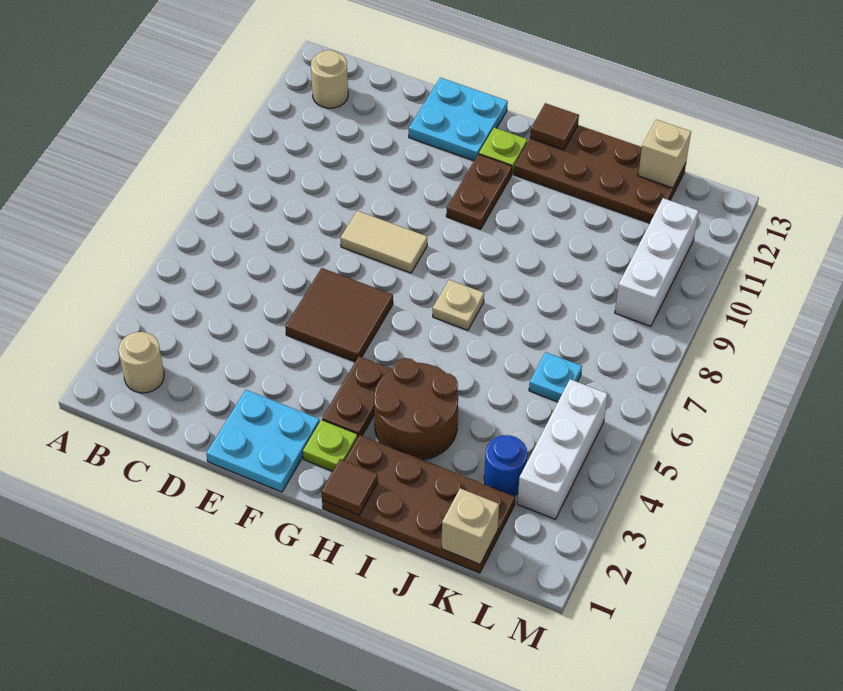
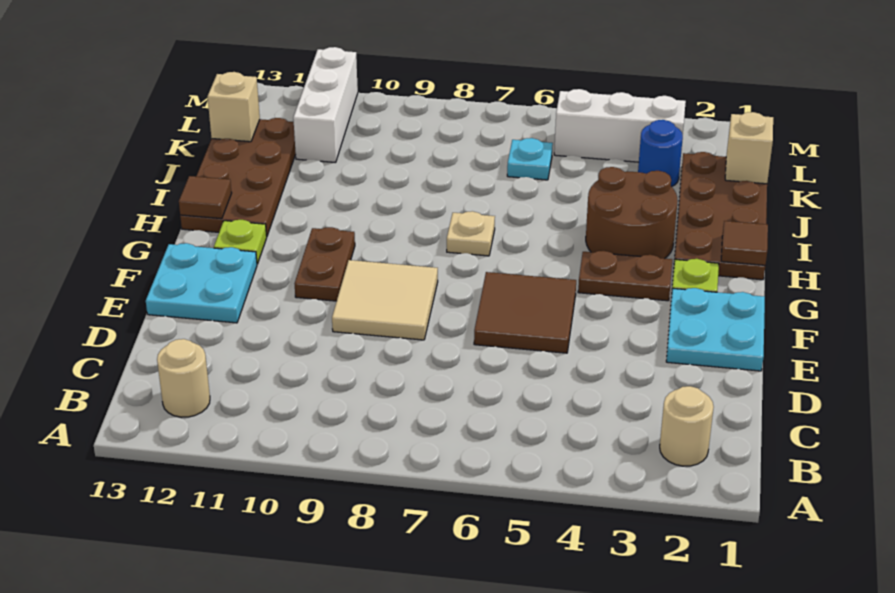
tan tile E8:F8 level 1 -> tan tile E8:F9 level 1
brown plate G10:G11 level 1 -> brown plate F10:G10 level 1
white brick L9:L11 level 1 -> white brick K11:M11 level 1

